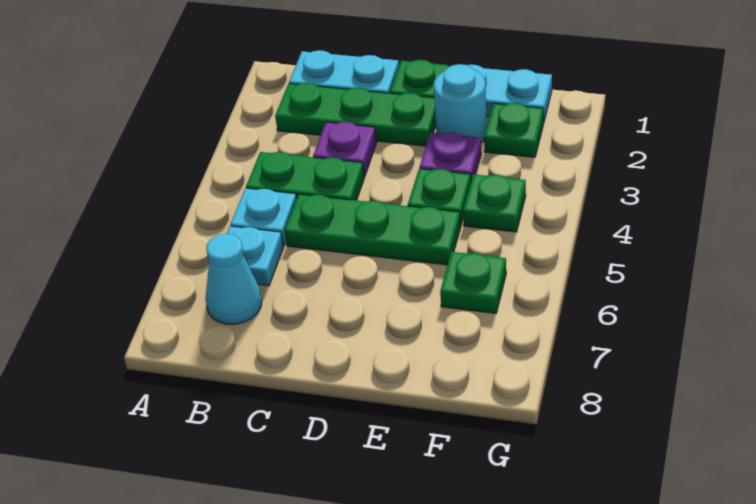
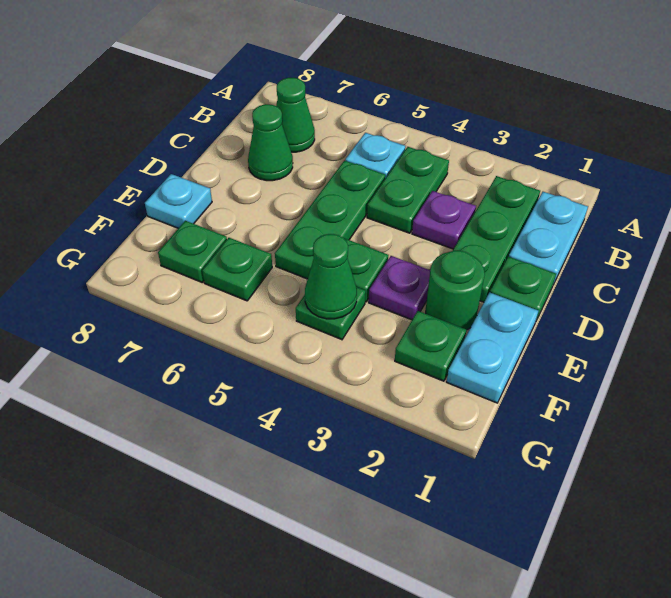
cyan plate B6 level 1 -> cyan plate E8 level 1
cyan cone B7 level 1 -> green cone B7 level 1
none -> green cone C7 level 1
cyan round brick E2 level 1 -> green round brick E2 level 1
none -> green cone F4 level 2
none -> green plate F7 level 1

